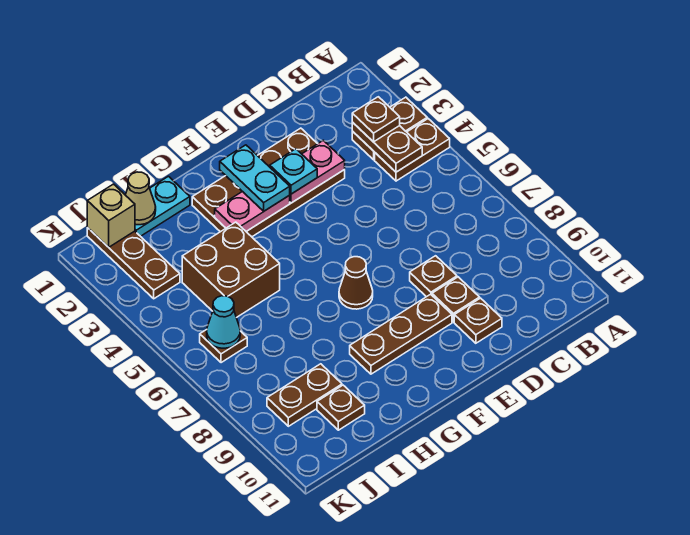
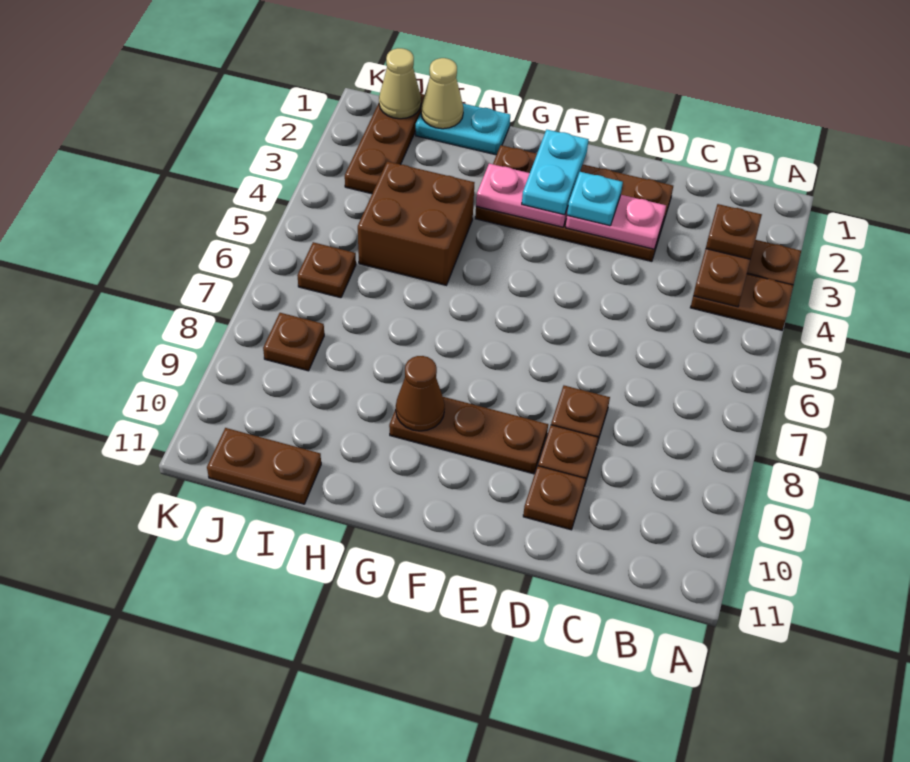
brown cone F7 level 1 -> brown cone G9 level 2
brown plate I9:J9 level 1 -> brown plate I11:J11 level 1
brown plate I10 level 1 -> brown plate J8 level 1
tan brick J1 level 2 -> tan cone J1 level 2
cyan cone J6 level 2 -> none

